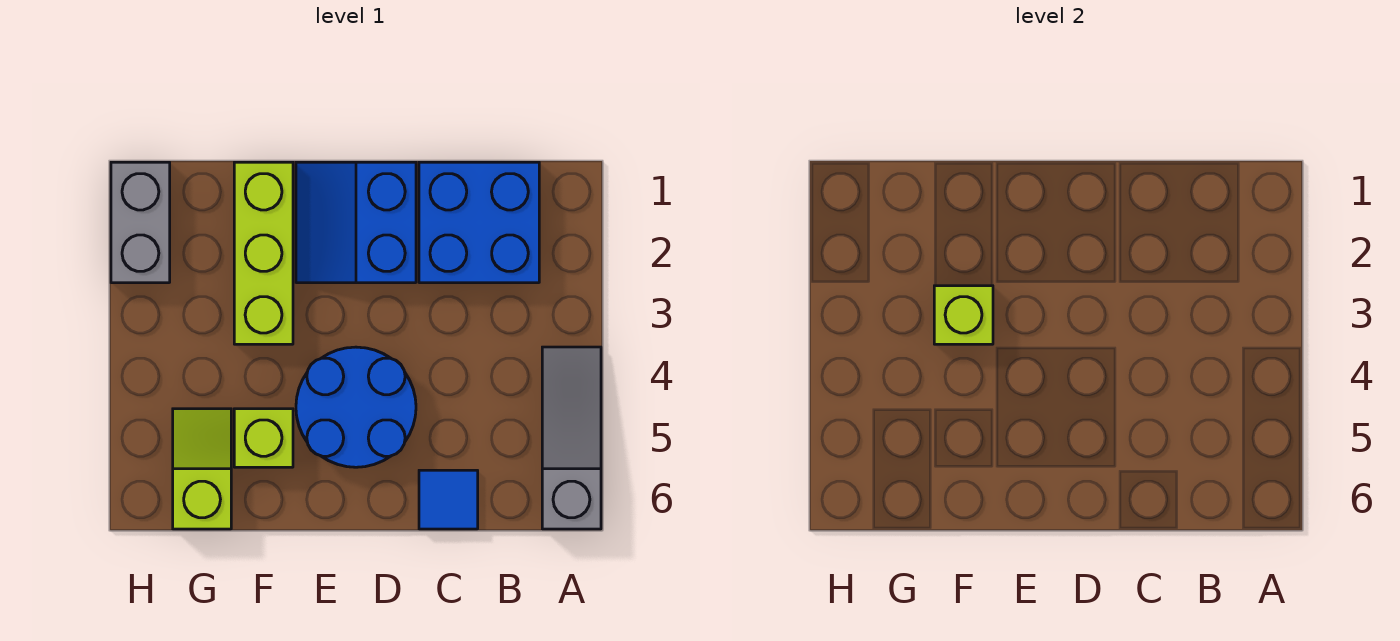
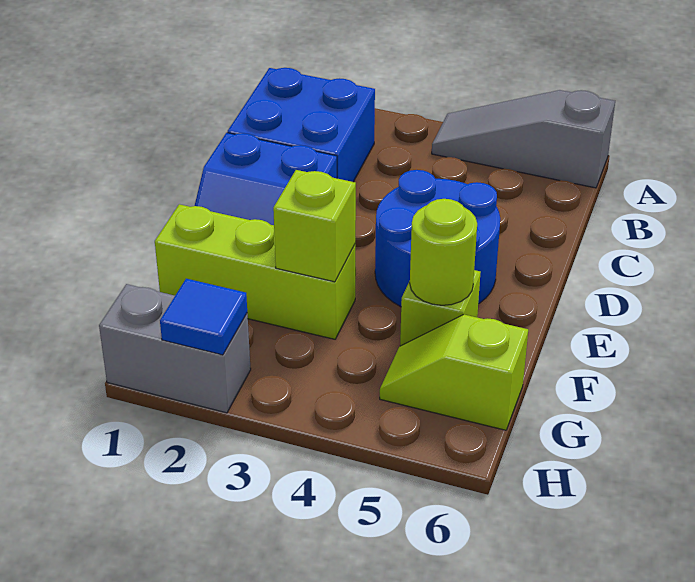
blue tile C6 level 1 -> blue tile H2 level 2
none -> lime round brick F5 level 2

